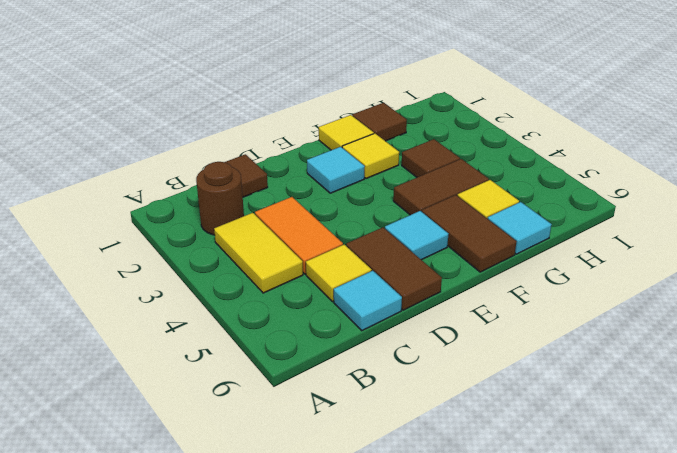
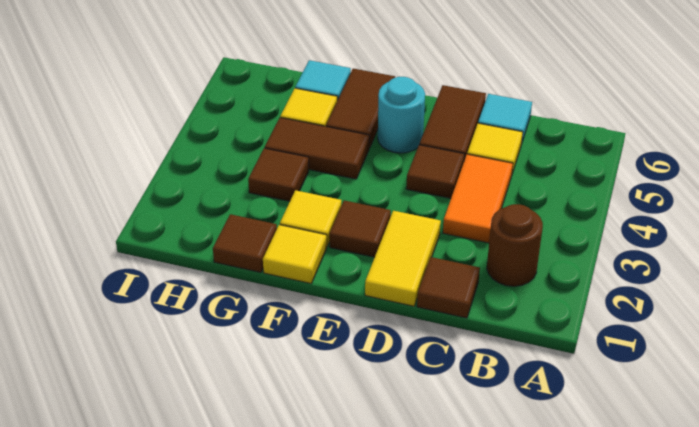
yellow tile B3:B4 level 1 -> yellow tile D1:D2 level 1
none -> brown tile D4 level 1
cyan tile E2 level 1 -> brown tile E2 level 1
cyan tile E5 level 1 -> cyan round brick E5 level 1

